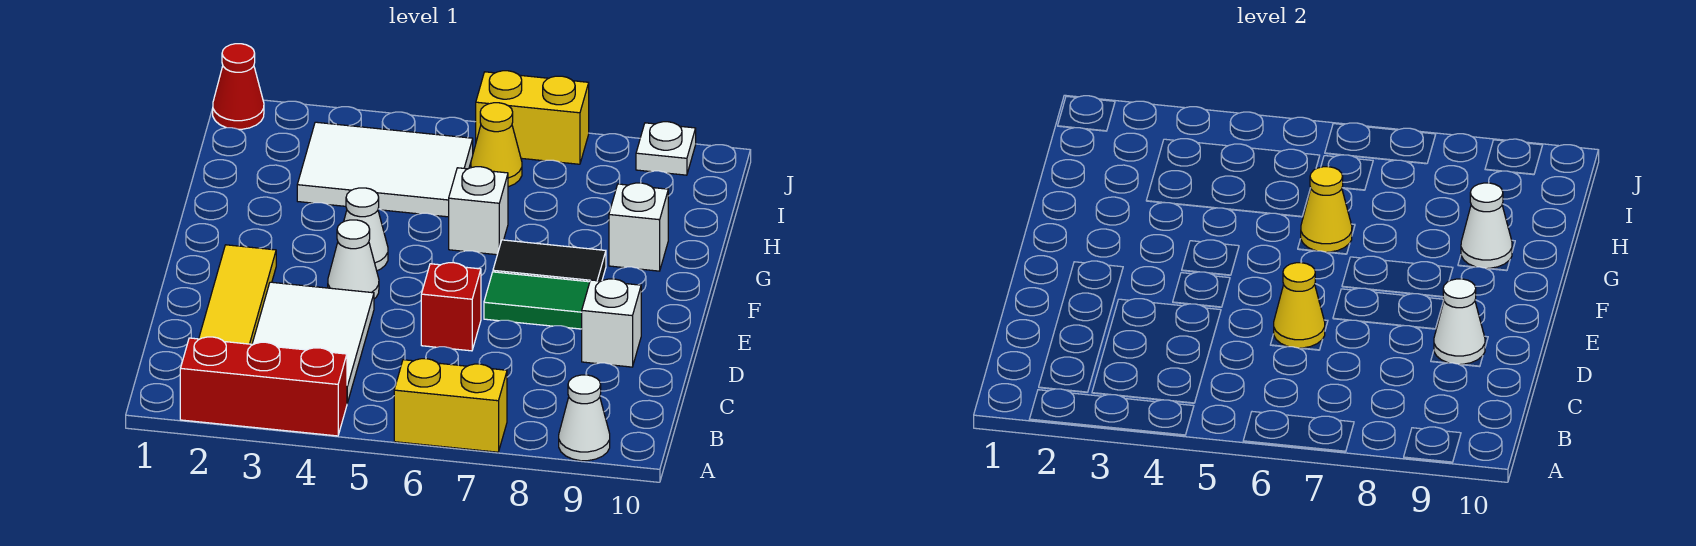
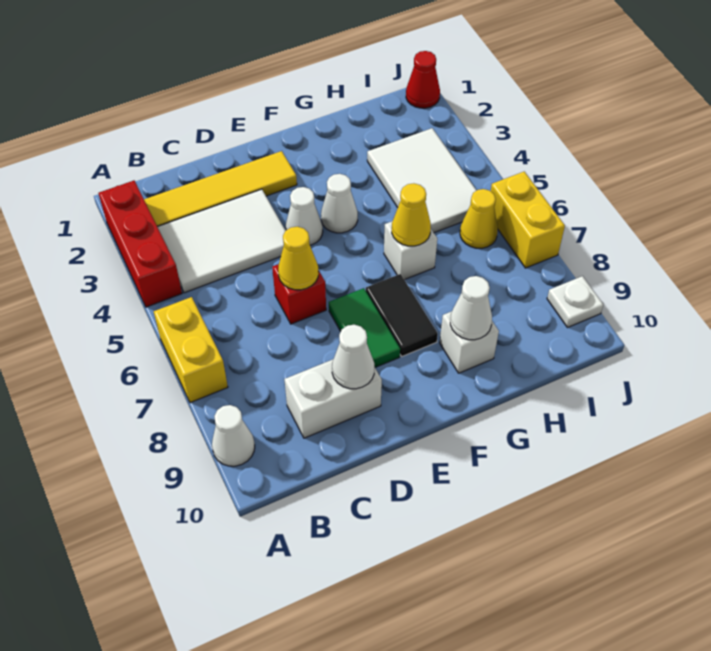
white brick D9 level 1 -> white brick C9:D9 level 1

